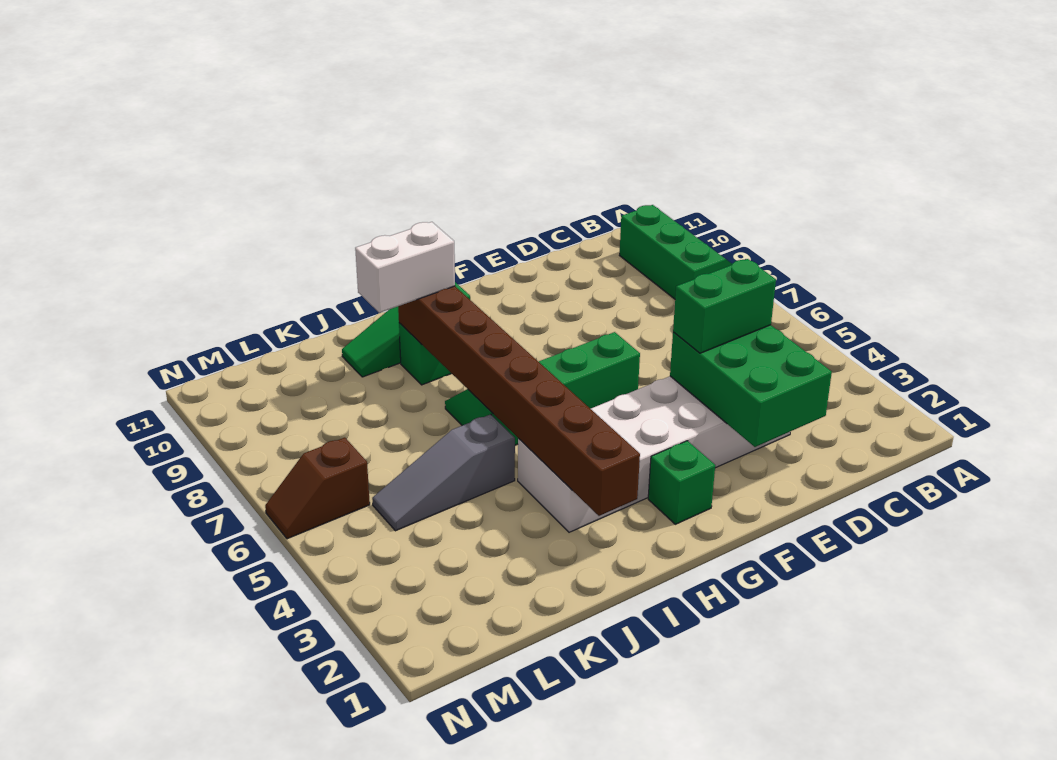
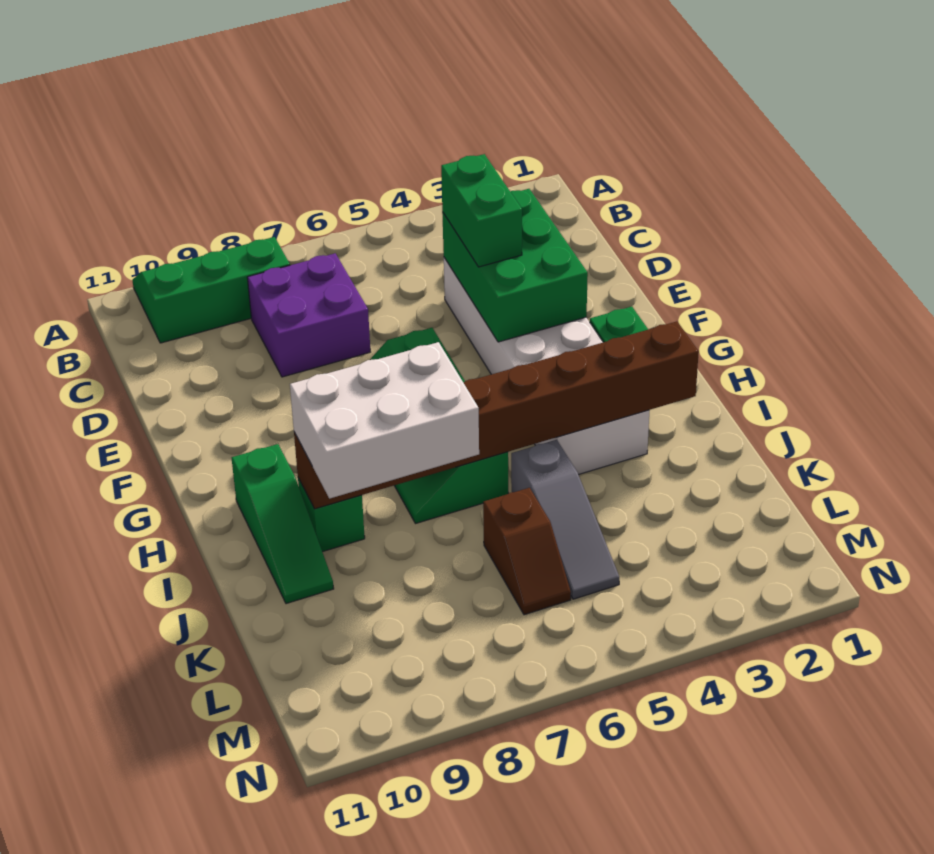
none -> purple brick C7:D8 level 1
green brick D2:E4 level 2 -> green brick D3:F4 level 2
white brick I9:J9 level 3 -> white brick I7:J9 level 3
brown slope M6:N6 level 1 top M -> brown slope K6:L6 level 1 top K

